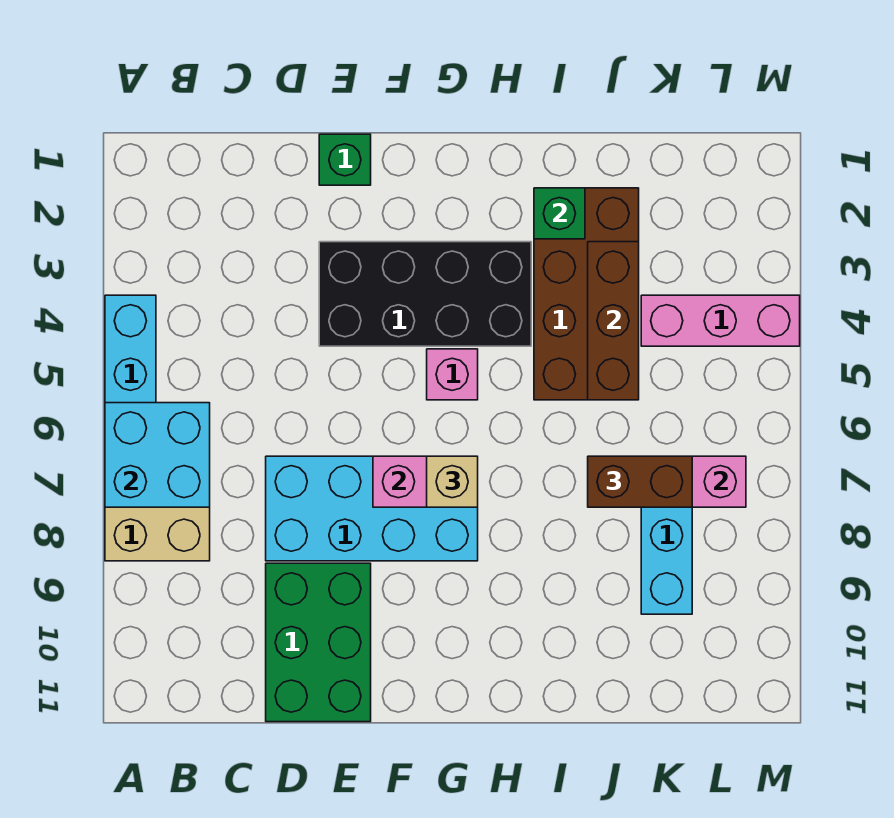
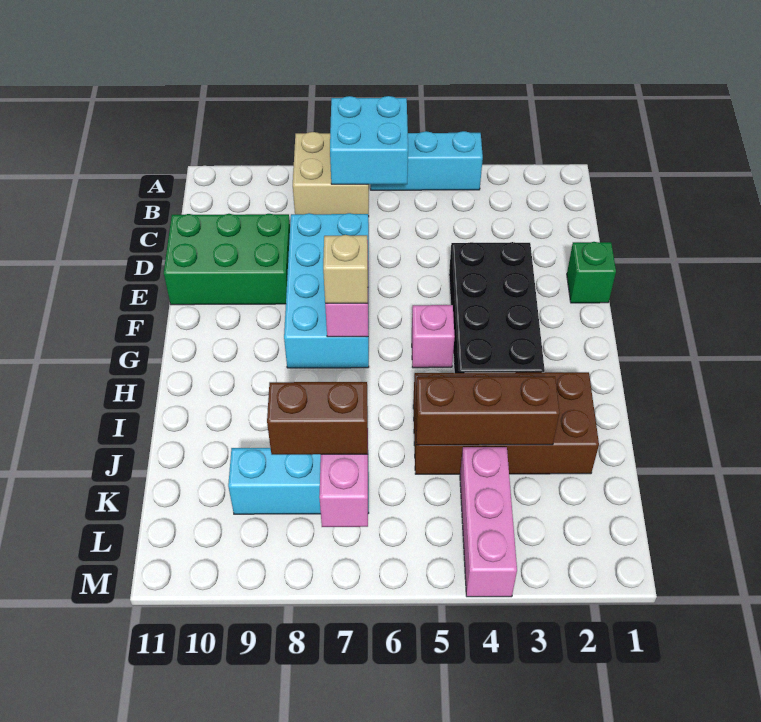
green brick I2 level 2 -> none
brown brick J7:K7 level 3 -> brown brick K7:K8 level 3

